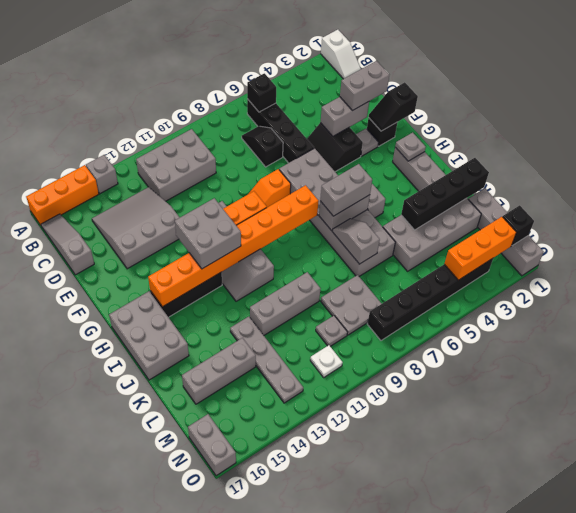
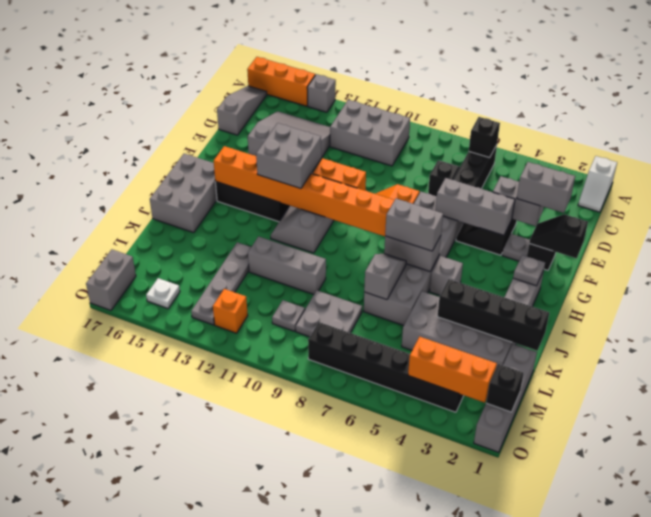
grey brick L14:L16 level 1 -> grey brick F4:F6 level 2
white plate N11 level 1 -> white plate N15 level 1
none -> orange brick N12 level 1

